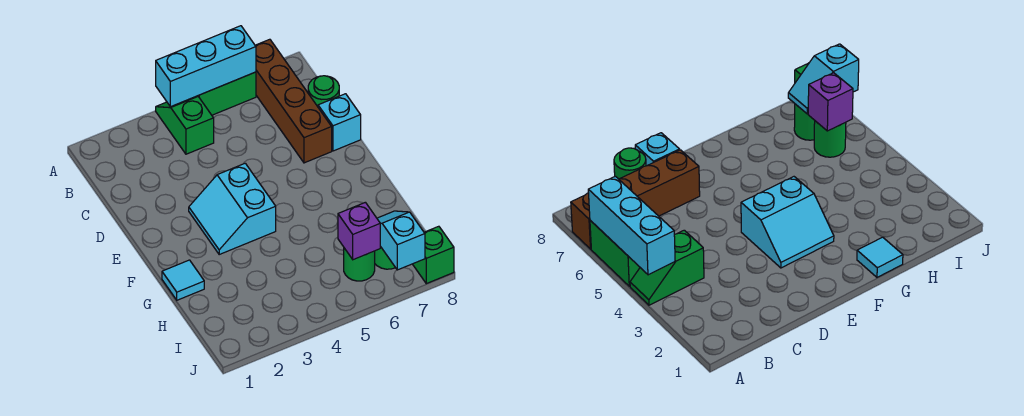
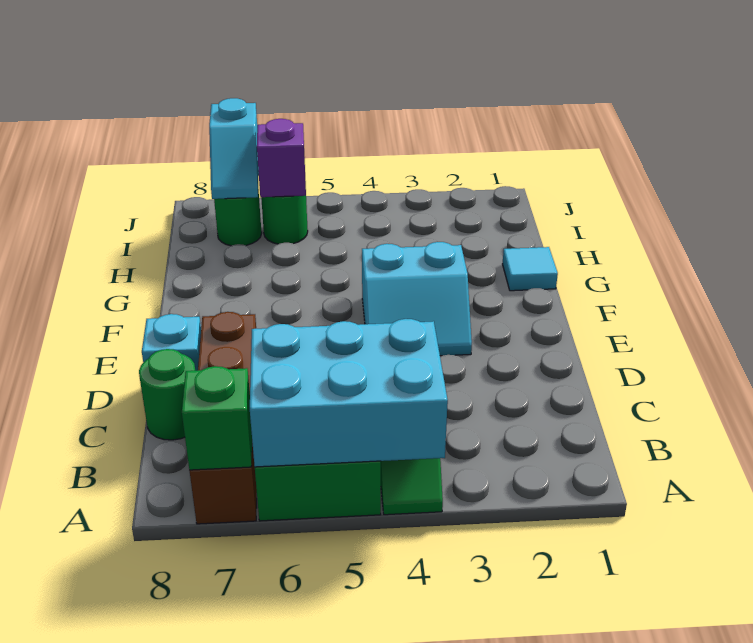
cyan brick A4:A6 level 2 -> cyan brick A4:B6 level 2
cyan slope E3:F4 level 1 top 4 -> cyan slope E3:F4 level 1 top F
green brick J8 level 1 -> green brick A7 level 2

